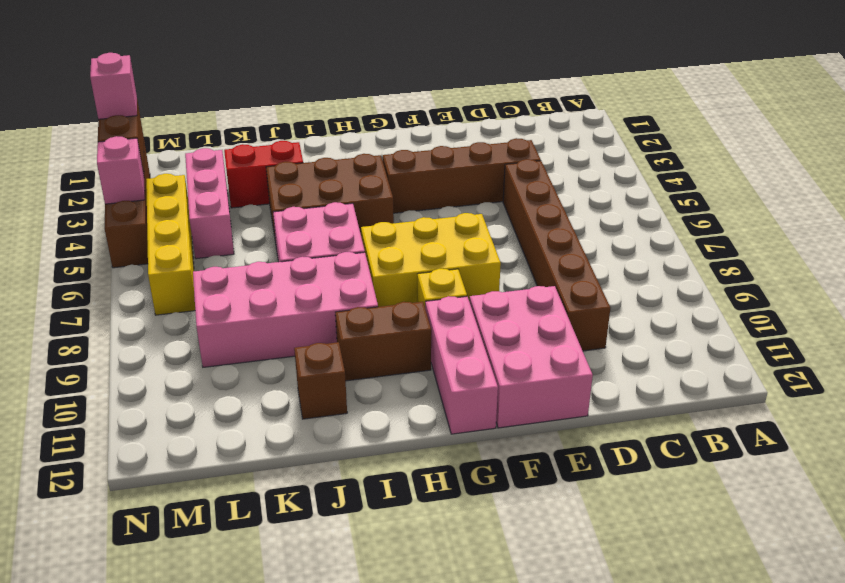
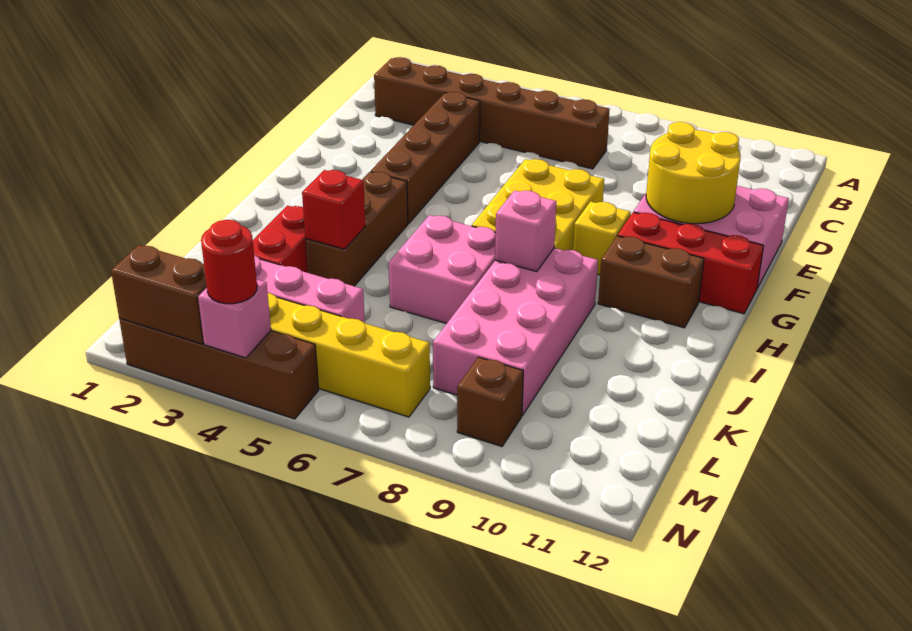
brown brick D5:D10 level 1 -> brown brick C2:C7 level 1
none -> yellow round brick E10:F11 level 2
pink brick G10:G12 level 1 -> red brick G10:G12 level 1
brown brick H4:J5 level 1 -> brown brick H4:J4 level 1
brown brick H10:I10 level 1 -> brown brick H10:H11 level 1
none -> red brick J4 level 2
brown brick J11 level 1 -> brown brick M9 level 1
pink brick N2 level 3 -> pink brick I8 level 2
none -> red round brick N4 level 3

